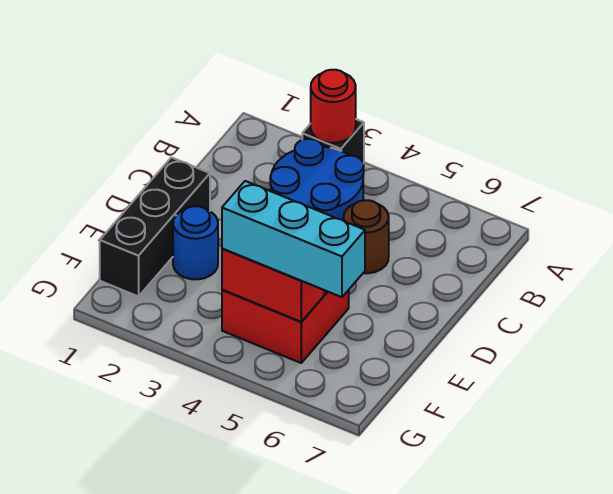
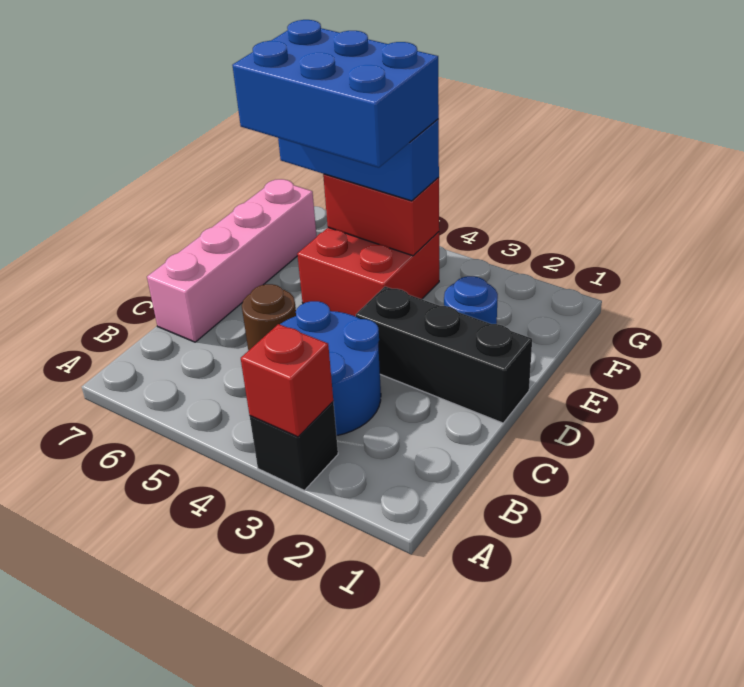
red round brick A3 level 2 -> red brick A3 level 2
none -> pink brick C7:F7 level 1
black brick D1:F1 level 1 -> black brick D1:D3 level 1
none -> blue brick E4:F6 level 4
cyan brick F4:F6 level 3 -> blue brick F4:F6 level 3

